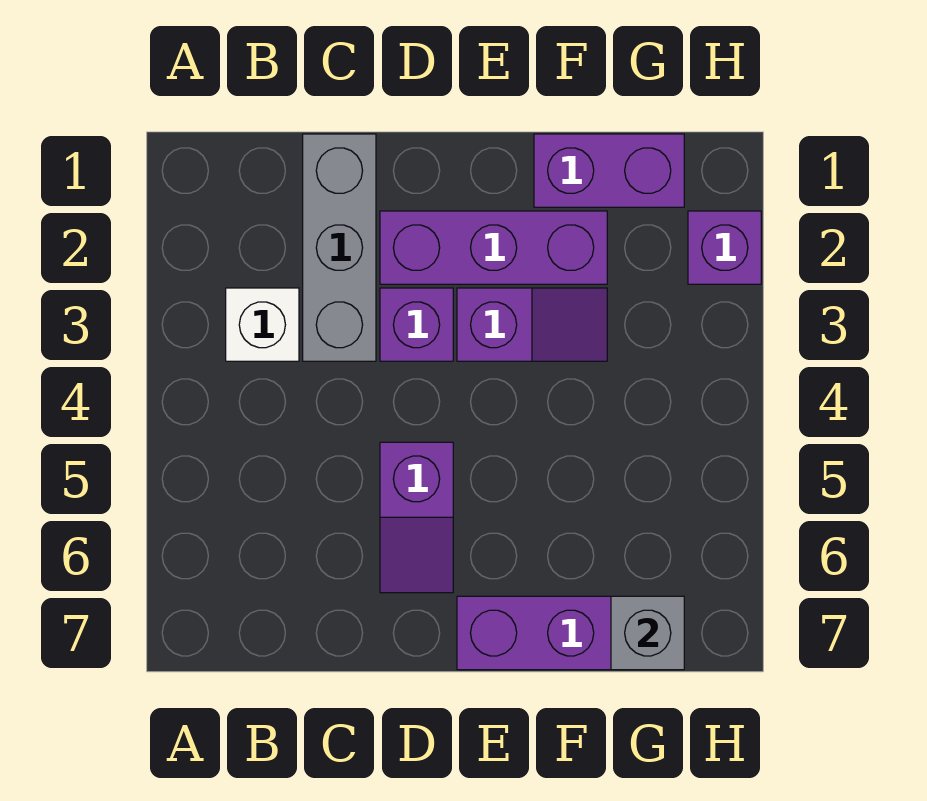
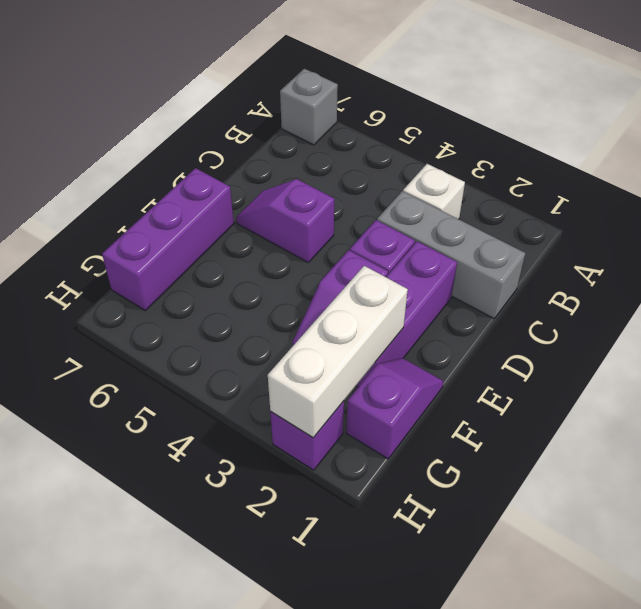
purple brick F1:G1 level 1 -> purple slope F1:G1 level 1 top G
none -> white brick F2:H2 level 2
grey brick G7 level 2 -> grey brick A7 level 1

